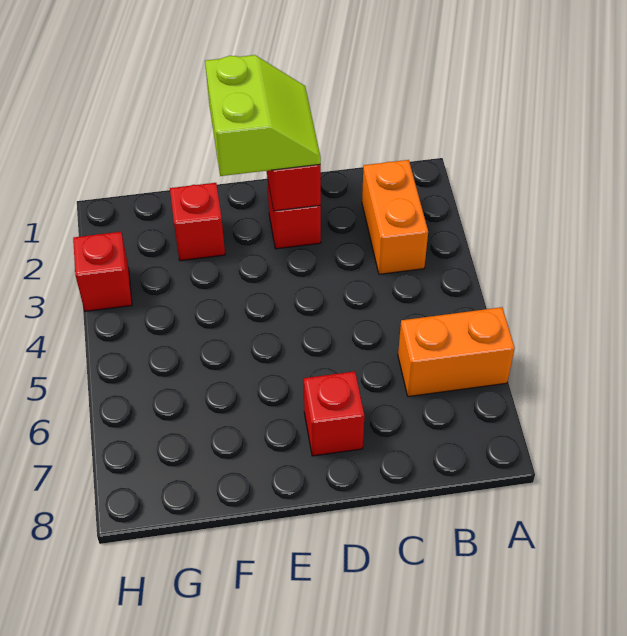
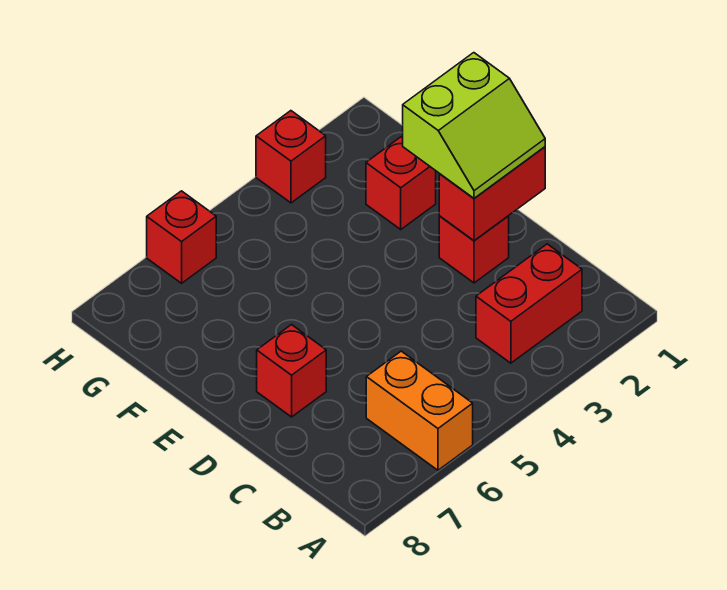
orange brick B2:B3 level 1 -> red brick B2:B3 level 1
none -> red brick H6 level 1

